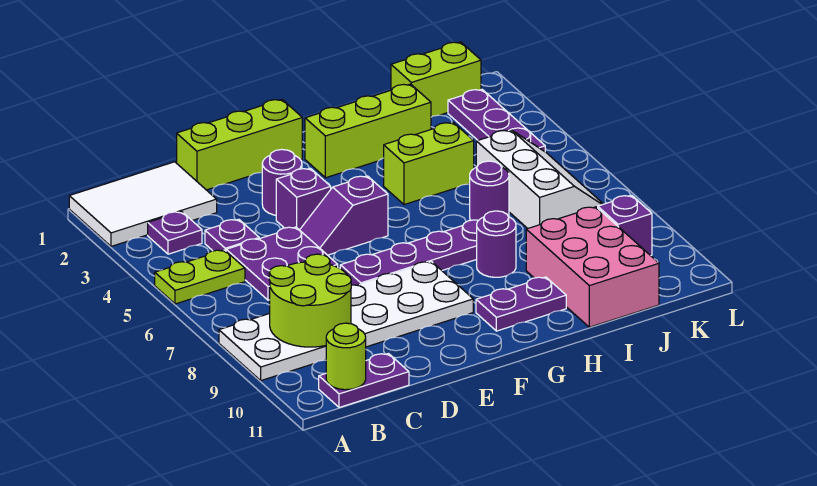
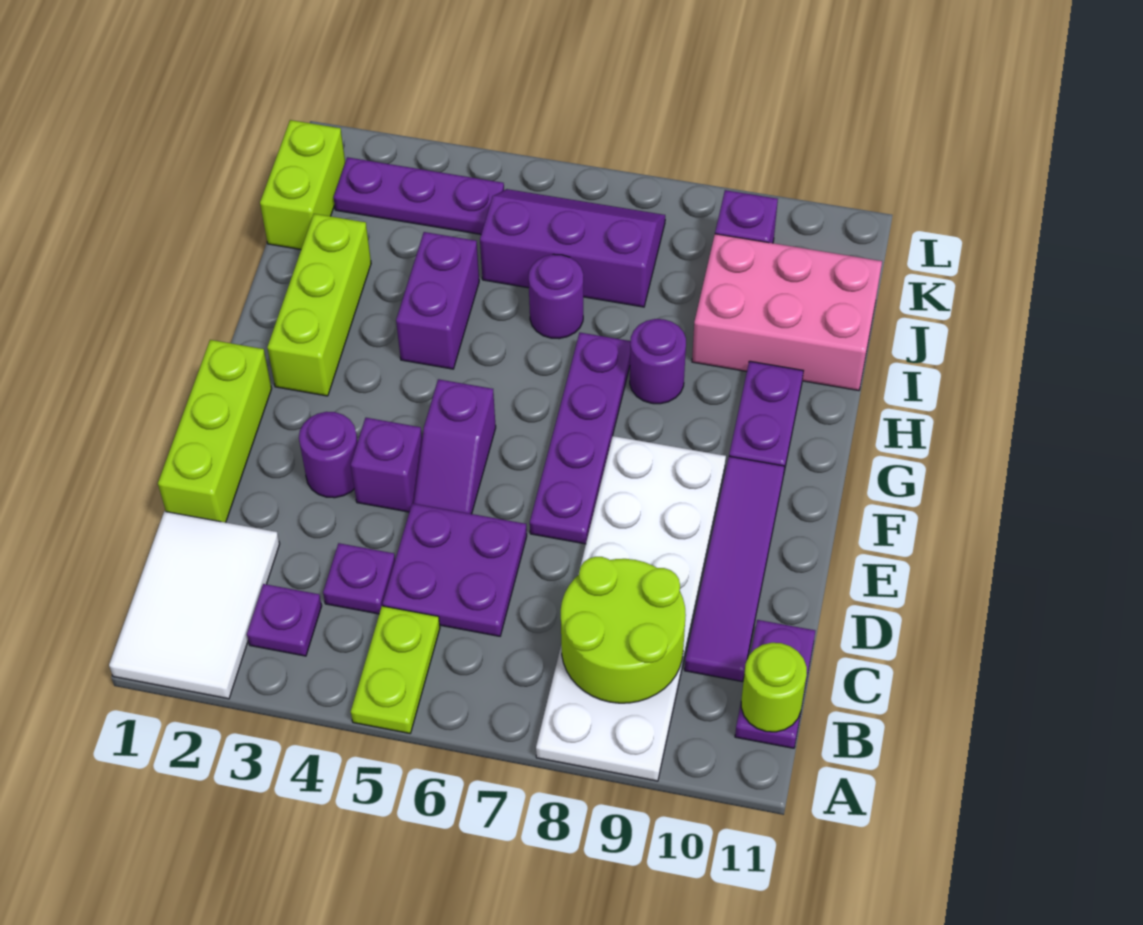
none -> purple tile C10:F10 level 1
lime brick H4:I4 level 1 -> purple brick H4:I4 level 1
white slope J5:K7 level 1 top J -> purple slope J5:K7 level 1 top J

